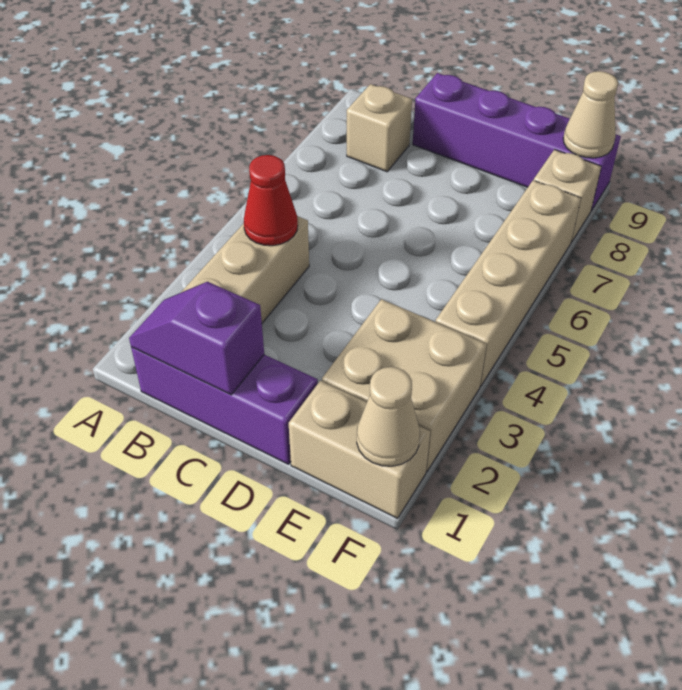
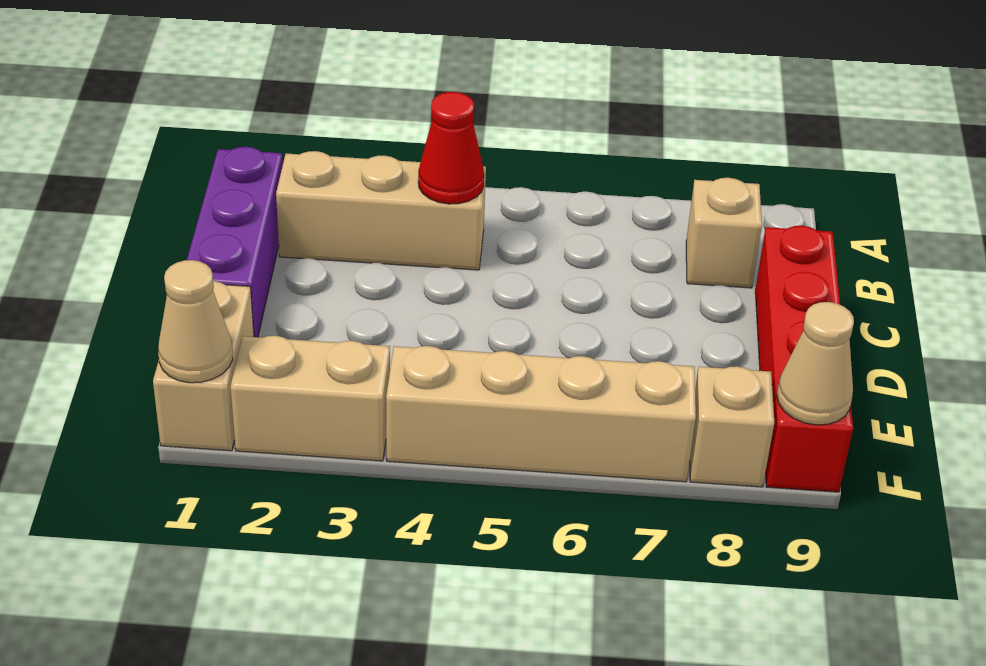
purple slope B1:C1 level 2 top C -> none
purple brick C9:F9 level 1 -> red brick C9:F9 level 1
tan brick E2:F3 level 1 -> tan brick F2:F3 level 1

